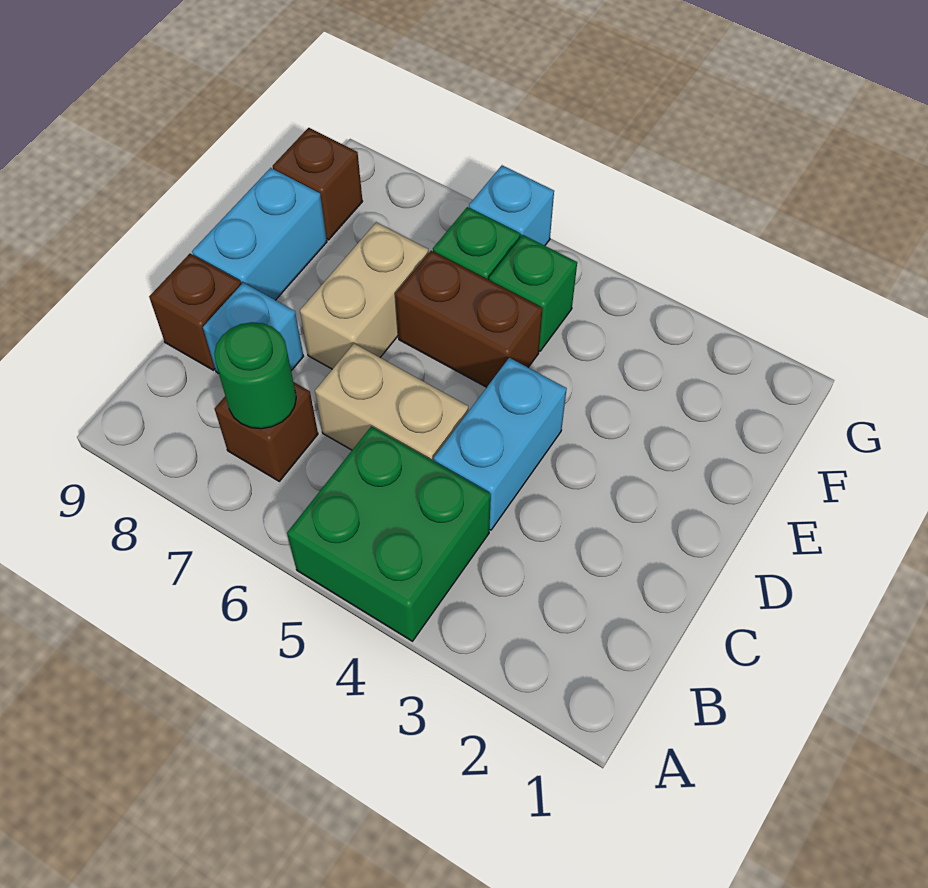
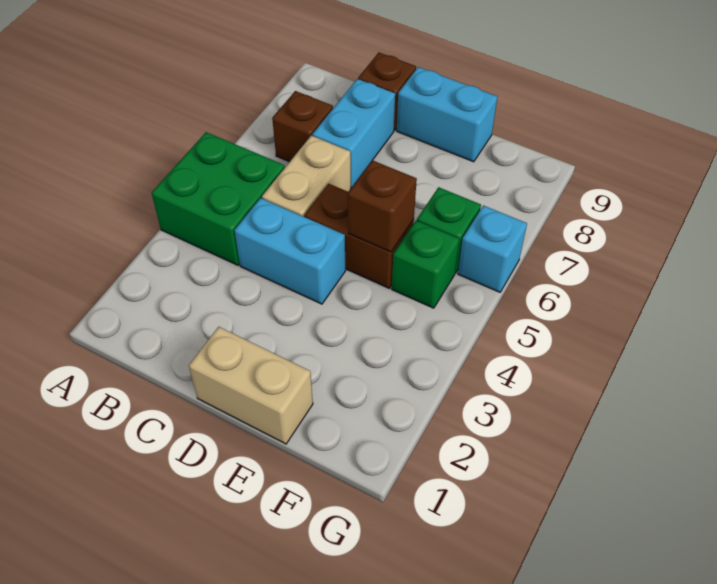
green round brick B7 level 2 -> none
cyan brick C8 level 1 -> cyan brick C7:C8 level 1
tan brick D7:E7 level 1 -> tan brick D1:E1 level 1
brown brick E5:E6 level 1 -> brown brick D5:E5 level 1
brown brick F9 level 1 -> brown brick E5 level 2

